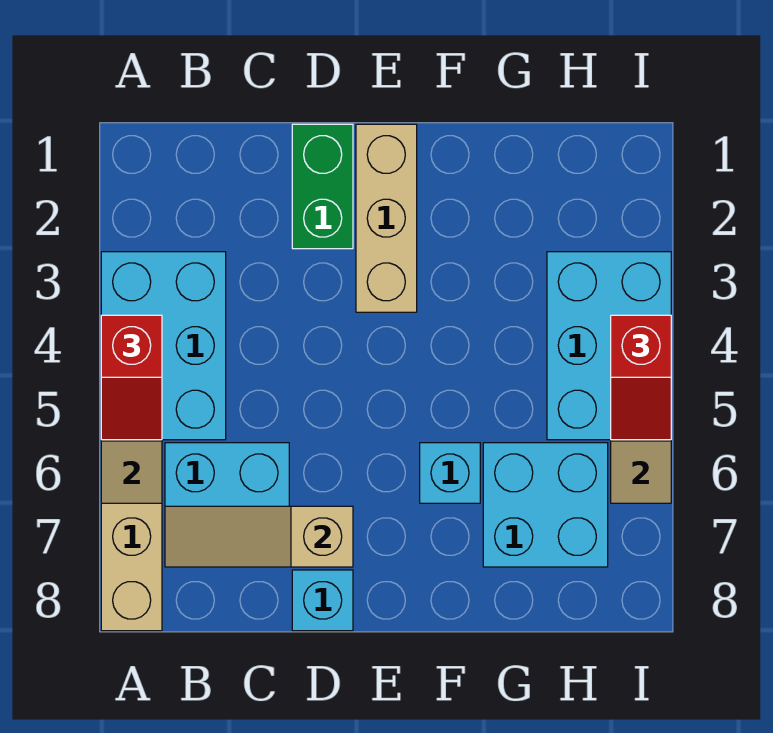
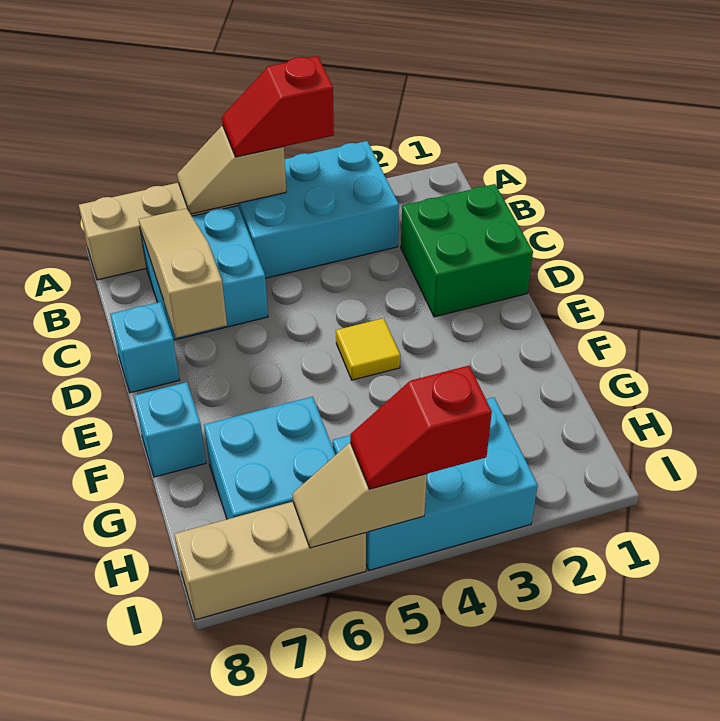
green brick D1:D2 level 1 -> green brick C1:D2 level 1
tan brick E1:E3 level 1 -> tan brick I6:I8 level 1
none -> yellow tile E4 level 1
cyan brick F6 level 1 -> cyan brick F8 level 1

